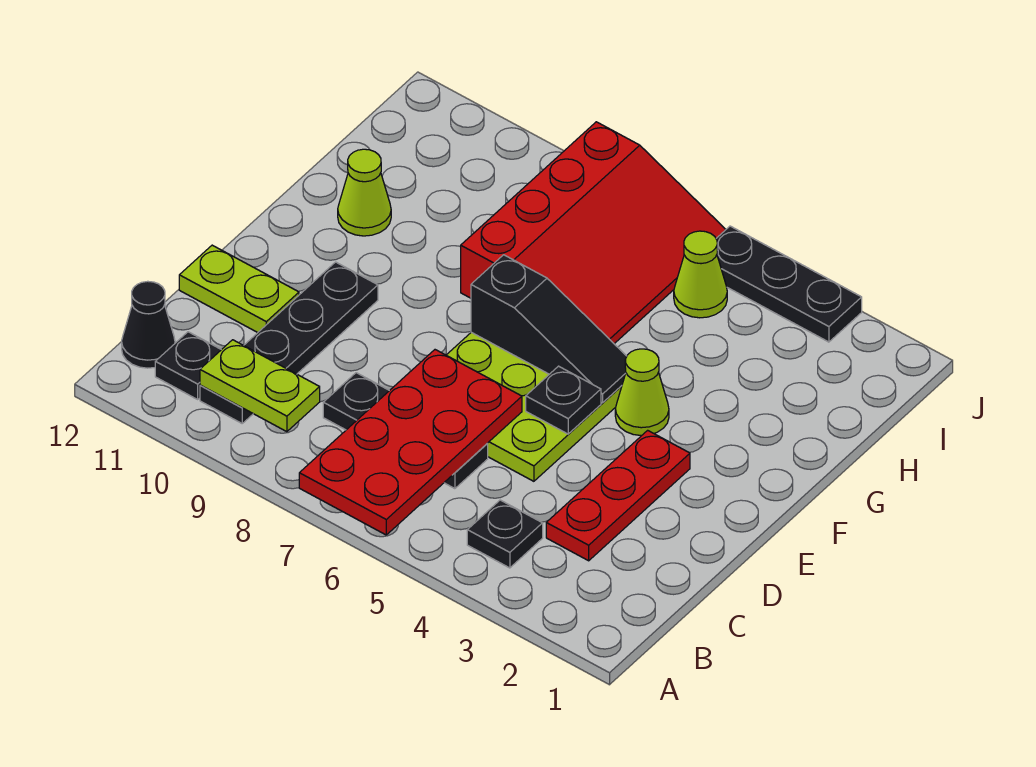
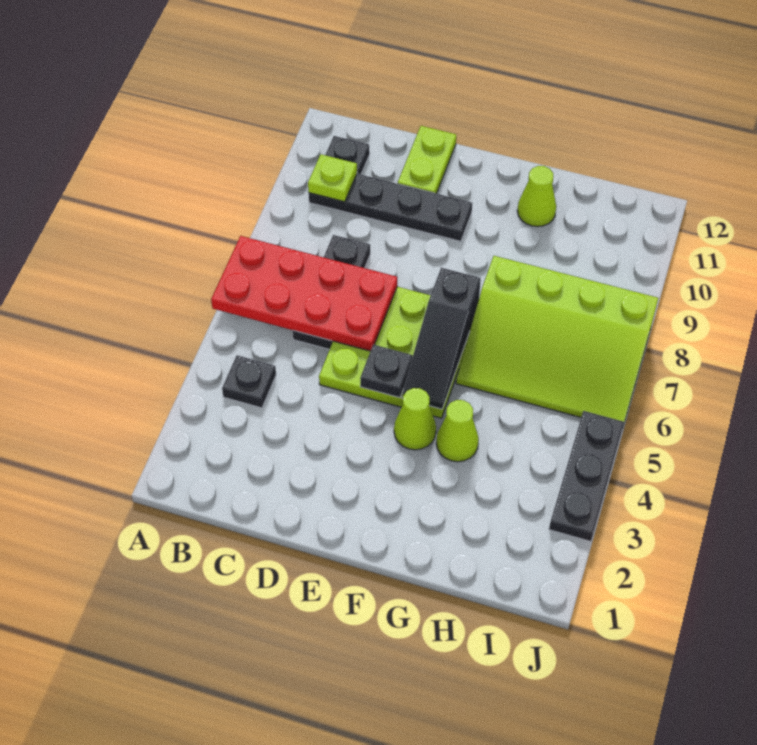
lime plate B9:B10 level 2 -> lime plate B10 level 2
black cone B12 level 1 -> none
red plate C3:E3 level 1 -> none
red slope G6:J8 level 1 top 8 -> lime slope G6:J8 level 1 top 8
lime cone I5 level 1 -> lime cone G4 level 1

